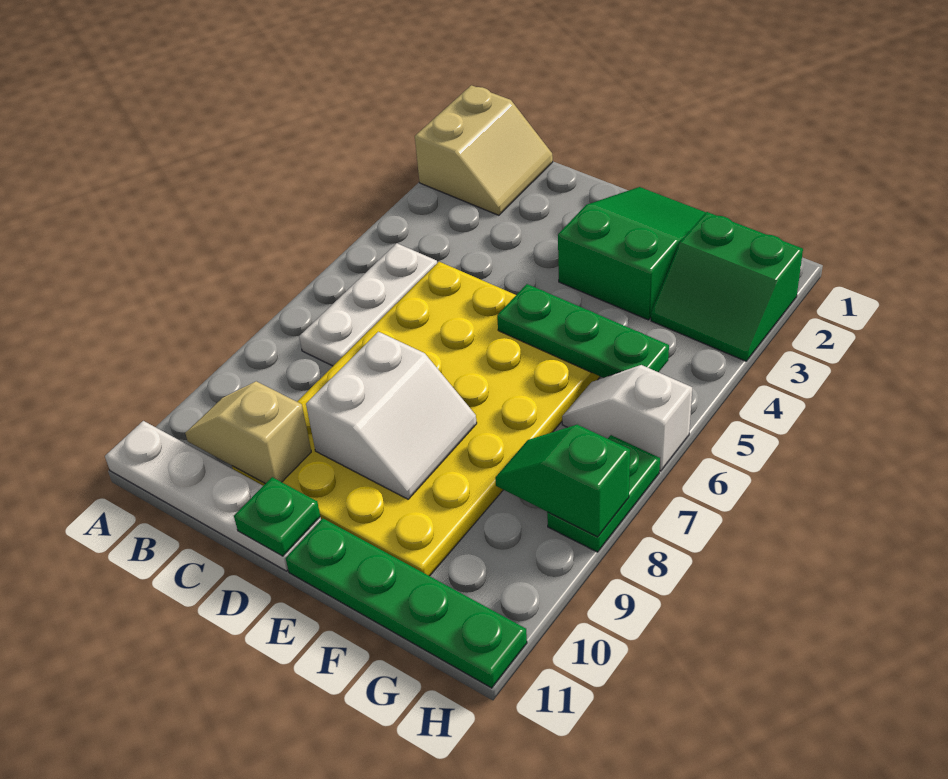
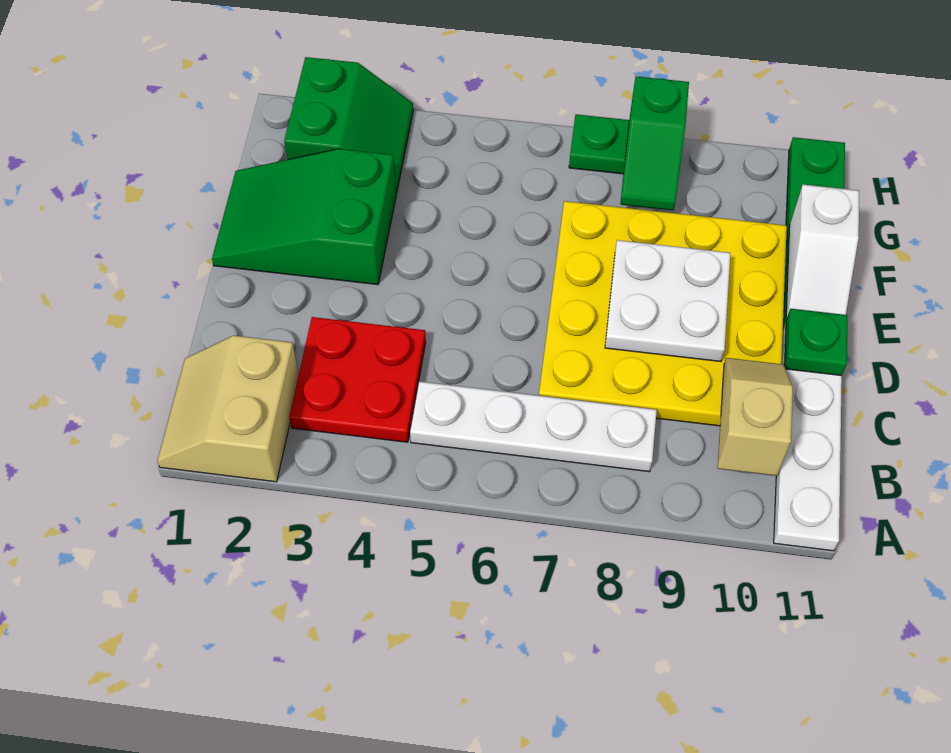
tan slope A1:B2 level 1 top A -> tan slope A1:B2 level 1 top 2
none -> red plate B3:C4 level 1
white plate B5:B7 level 1 -> white plate B5:B8 level 1
tan slope B10:C10 level 2 top C -> tan slope B10:C10 level 2 top B
yellow plate C5:F10 level 1 -> yellow plate C7:F10 level 1
white slope D8:E9 level 2 top D -> white plate D8:E9 level 2
green plate E5:G5 level 2 -> none
white slope G6:H6 level 1 top H -> white slope E11:F11 level 2 top F

